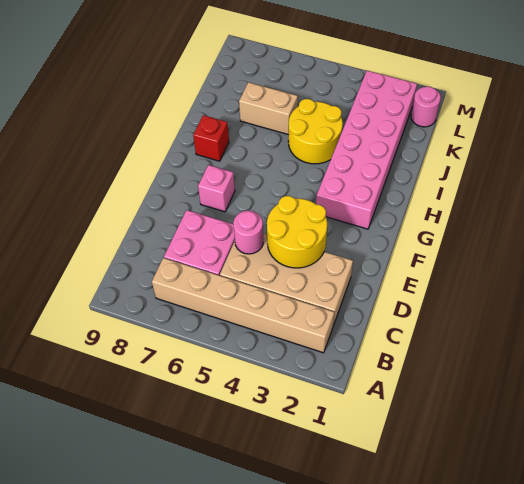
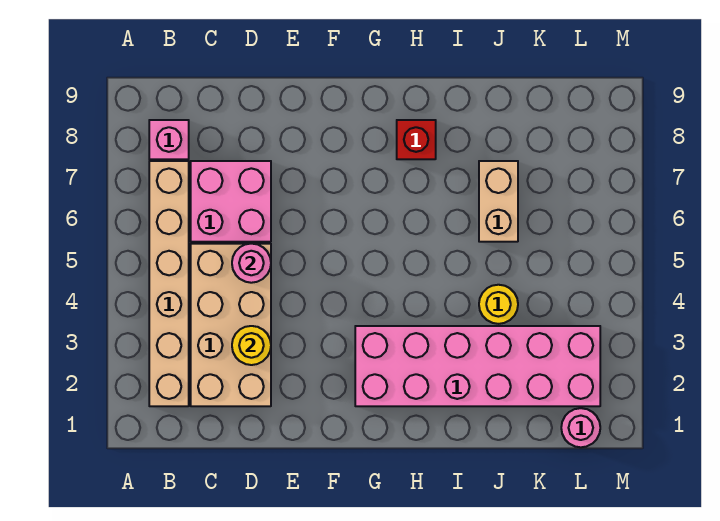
yellow round brick D3:E4 level 2 -> yellow round brick D3 level 2
pink brick F7 level 1 -> pink brick B8 level 1
yellow round brick I4:J5 level 1 -> yellow round brick J4 level 1

